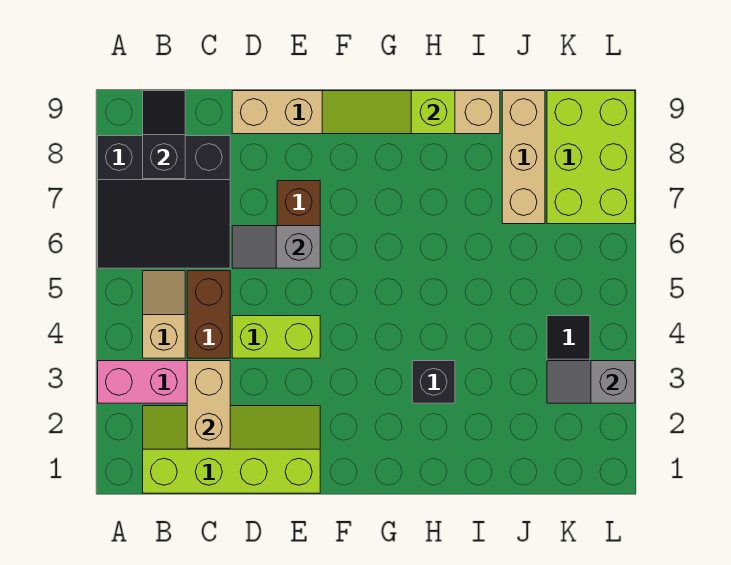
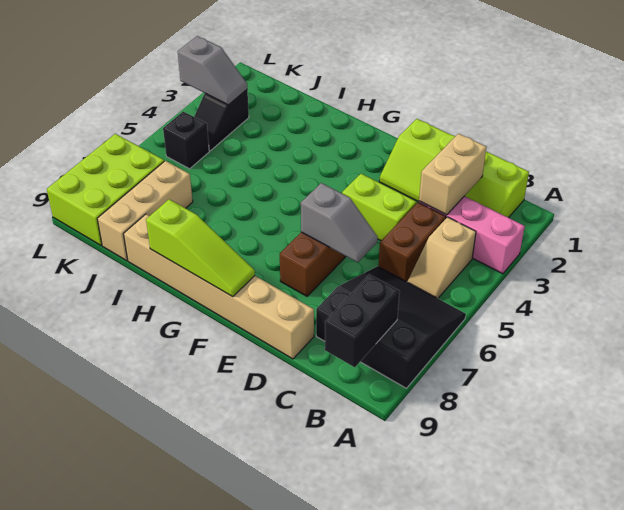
black slope B8:B9 level 2 top 8 -> black brick B8:B9 level 2
black brick H3 level 1 -> black brick K5 level 1

